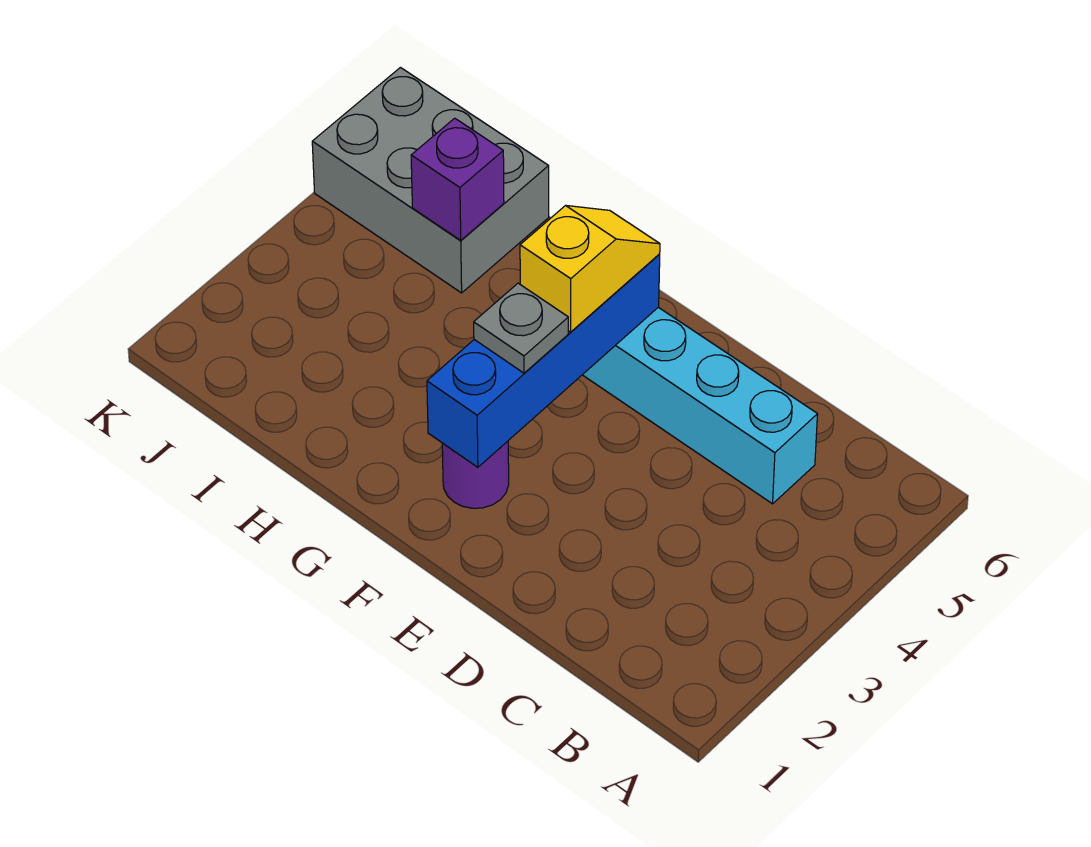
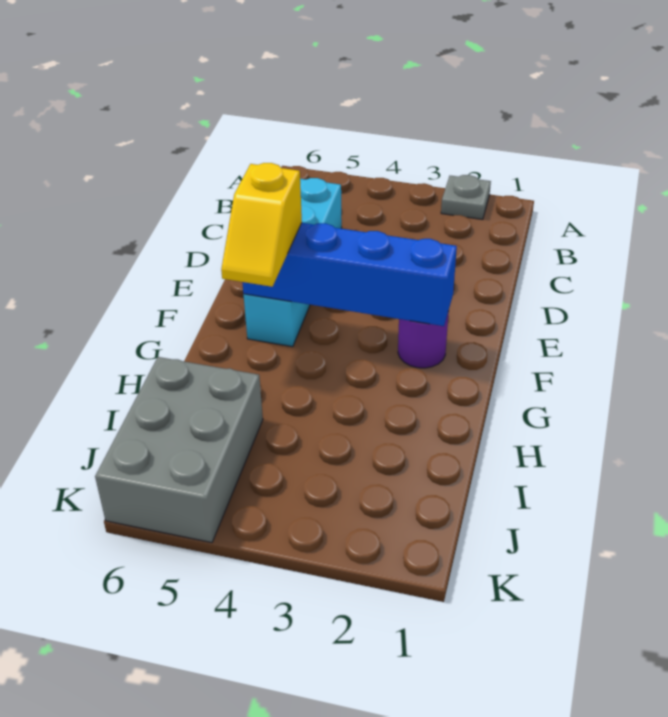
grey plate F3 level 3 -> grey plate A2 level 1
yellow slope F4:F5 level 3 top 4 -> yellow slope F5:G5 level 3 top F
purple brick I5 level 2 -> none

